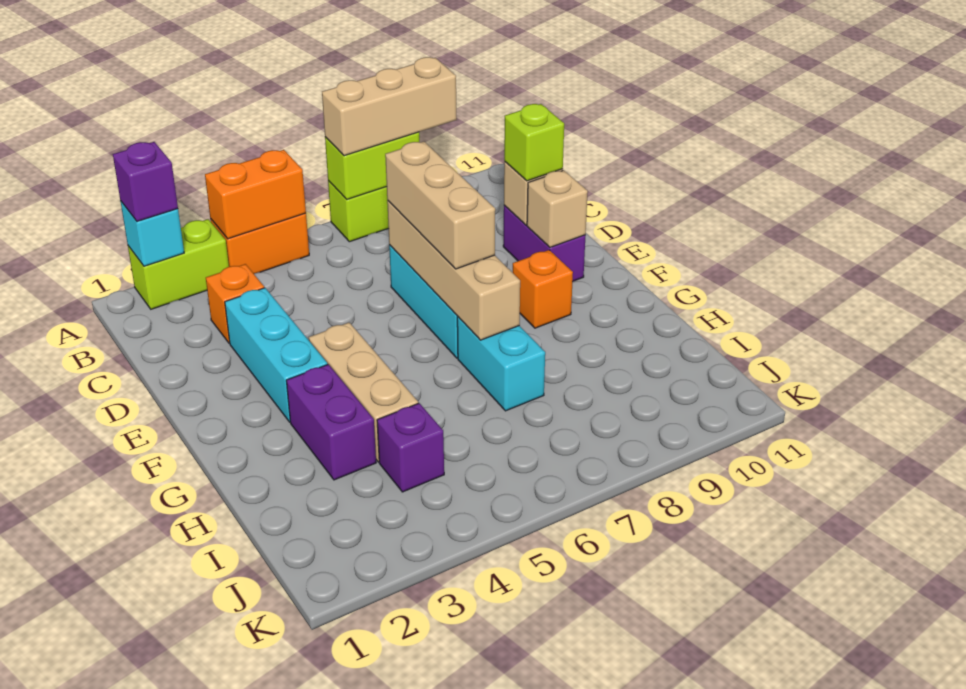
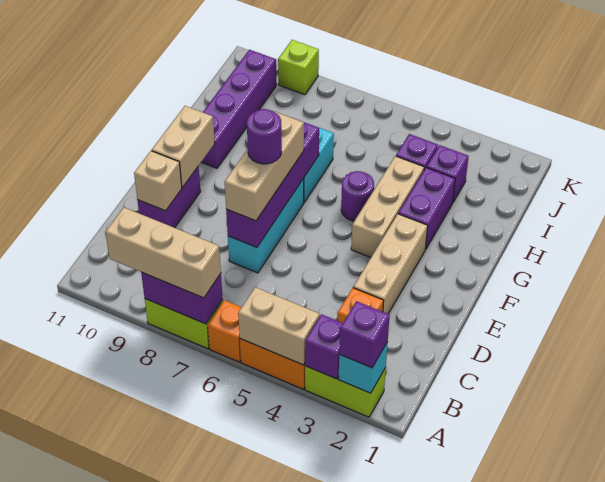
none -> purple brick A3 level 2
orange brick A4:A5 level 2 -> tan brick A4:A5 level 2
lime brick A7:A8 level 2 -> purple brick A7:A8 level 2
cyan brick D3:F3 level 1 -> tan brick D3:F3 level 1
tan brick D7:G7 level 2 -> purple brick D7:G7 level 2
lime brick D10 level 3 -> lime brick K9 level 1
none -> purple round brick E7 level 4
tan brick E10 level 2 -> tan brick E10:F10 level 2
orange brick F9 level 1 -> orange brick A6 level 1
none -> purple round brick G5 level 1
none -> purple brick G10:J10 level 1
none -> purple brick I3 level 1

